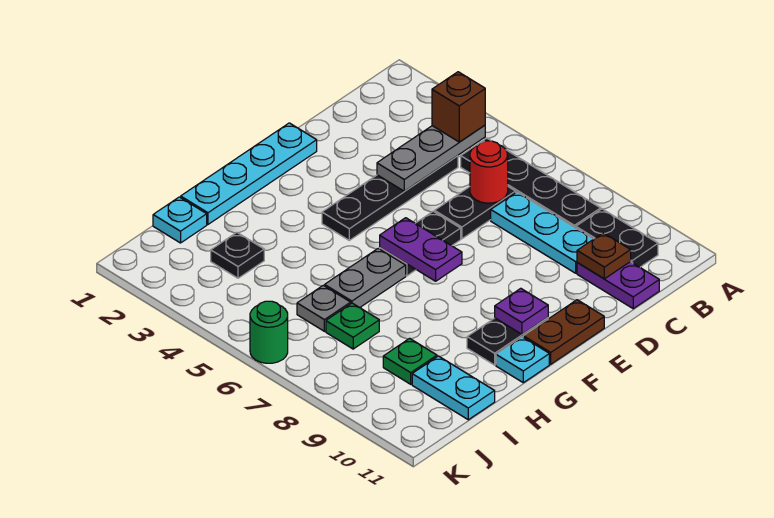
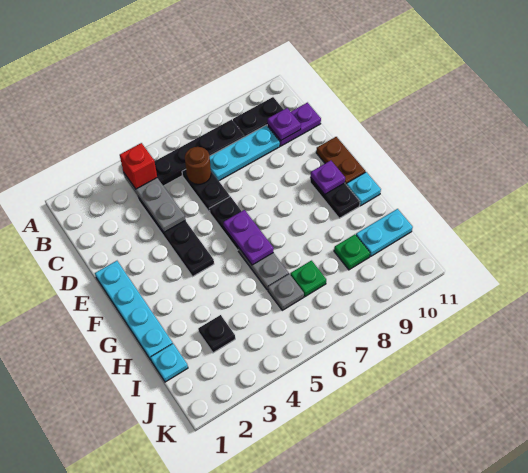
brown brick B4 level 3 -> red brick B4 level 3
red round brick C6 level 2 -> brown round brick C6 level 2
brown plate C10 level 2 -> purple plate C10 level 2
purple plate F6:F7 level 2 -> purple plate F6:G6 level 2
green round brick K6 level 1 -> none

